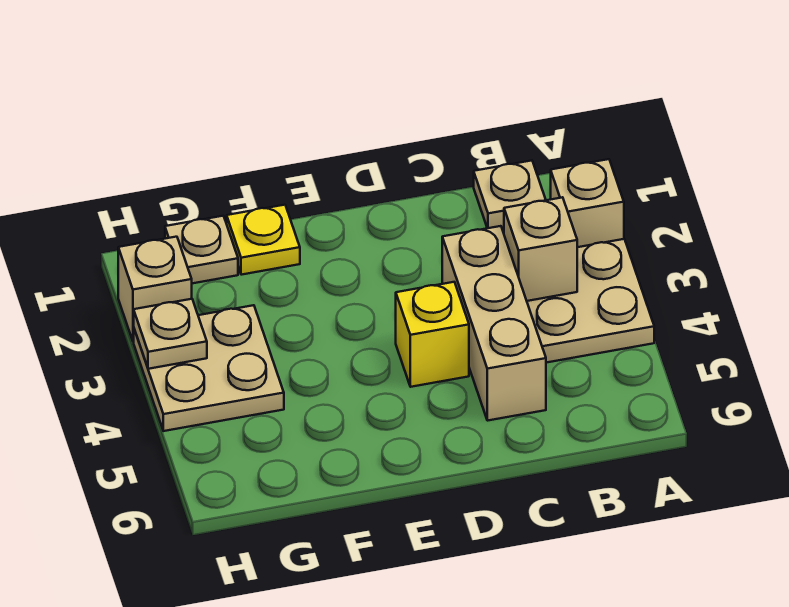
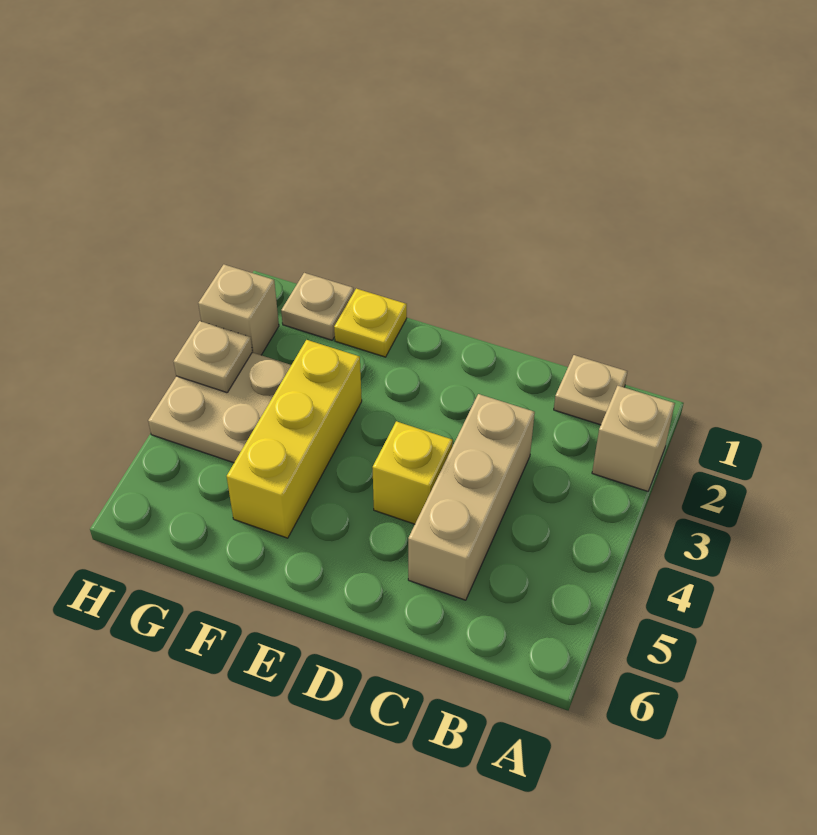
tan plate A3:B4 level 1 -> none
tan brick B3 level 2 -> none
none -> yellow brick F3:F5 level 1

